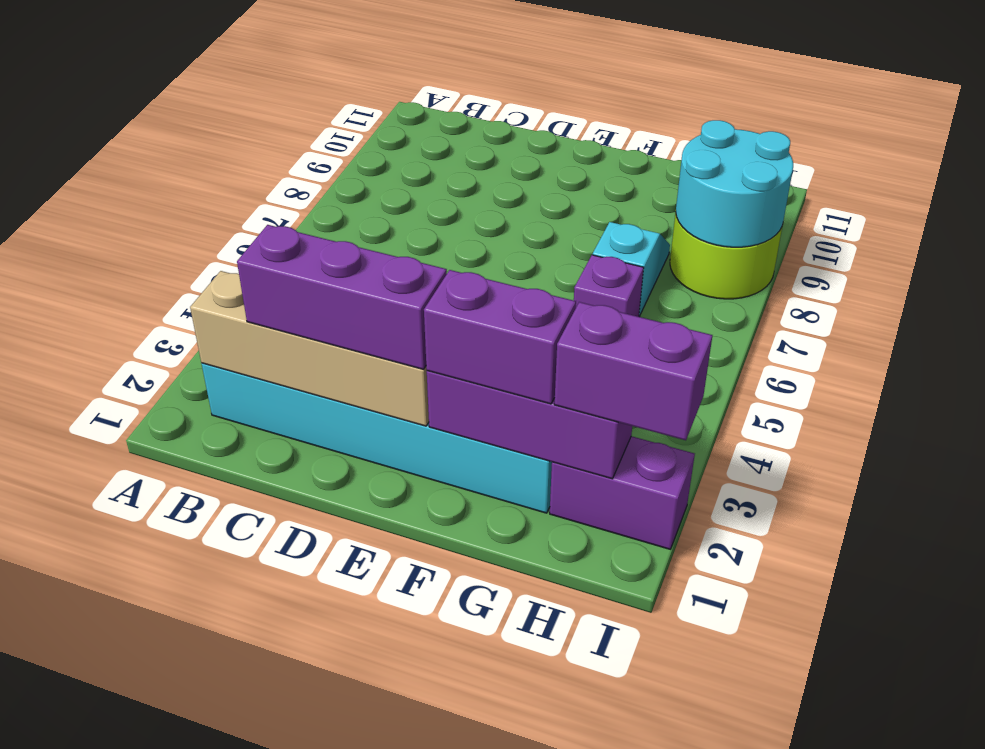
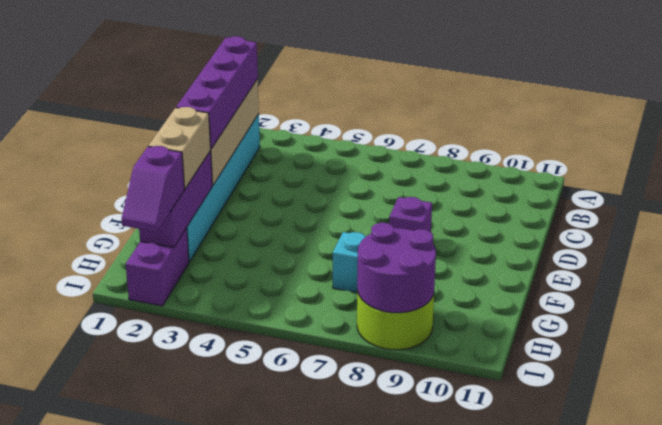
purple brick C2:E2 level 3 -> purple brick B2:E2 level 3
purple brick F2:G2 level 3 -> tan brick F2:G2 level 3
purple brick G6 level 1 -> purple brick E8 level 1
purple brick H2:I2 level 3 -> purple slope H2:I2 level 3 top H
cyan round brick H8:I9 level 2 -> purple round brick H8:I9 level 2

